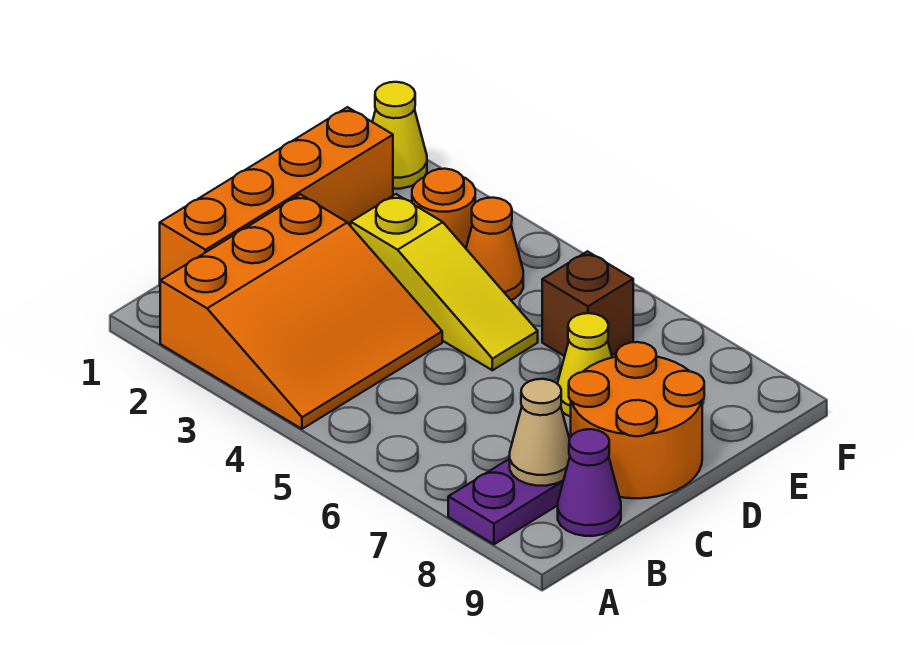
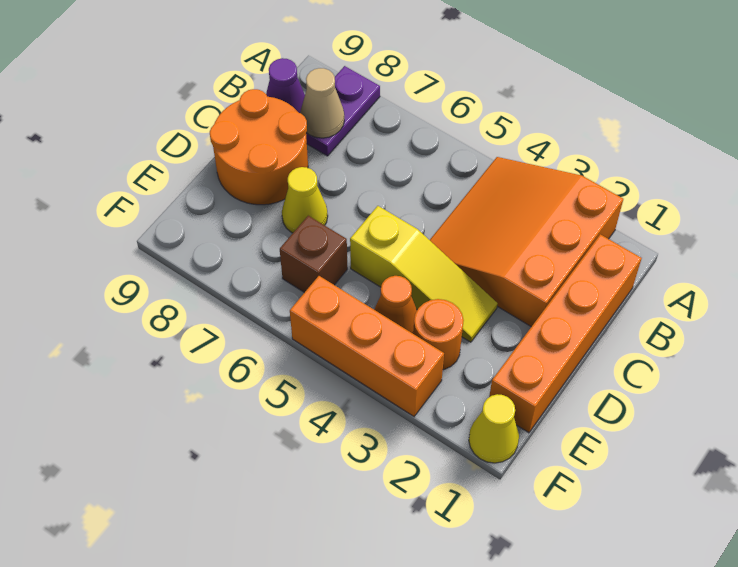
yellow slope D3:D5 level 1 top 3 -> yellow slope D3:D5 level 1 top 5
none -> orange brick F3:F5 level 1

